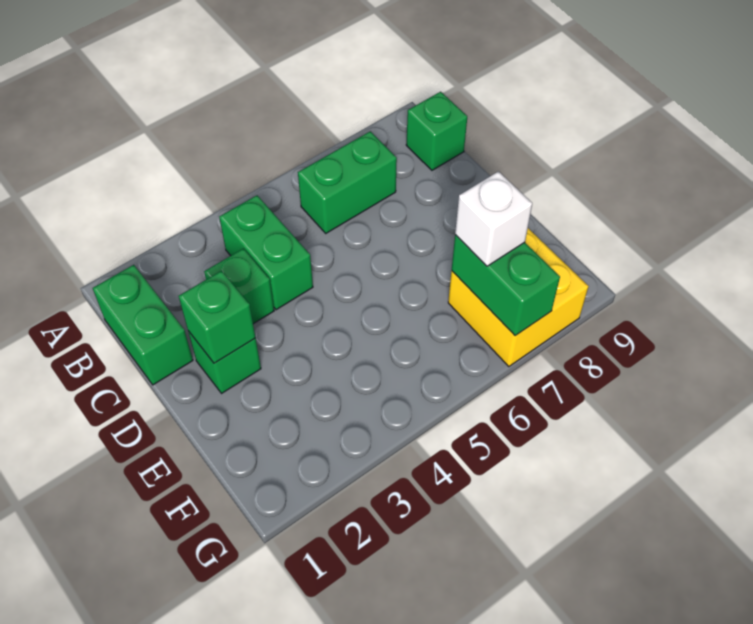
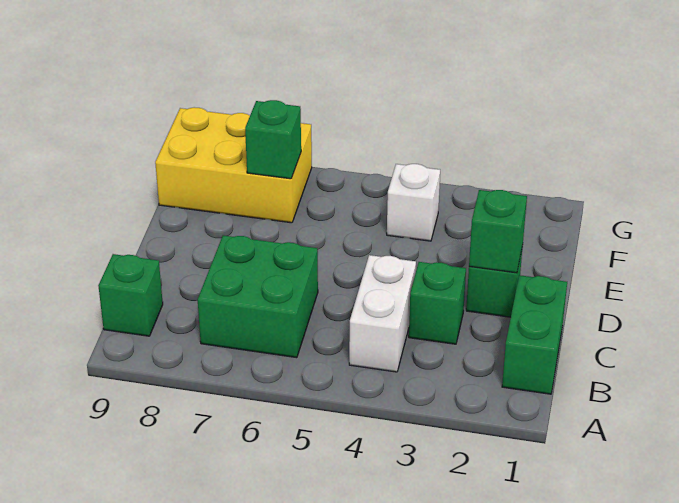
green brick B4:C4 level 1 -> white brick B4:C4 level 1
green brick B6:B7 level 1 -> green brick B6:C7 level 1
yellow brick F7:G8 level 1 -> yellow brick F7:G9 level 1
green brick F7:G7 level 2 -> green brick F7 level 2
white brick F7 level 3 -> white brick F4 level 1

